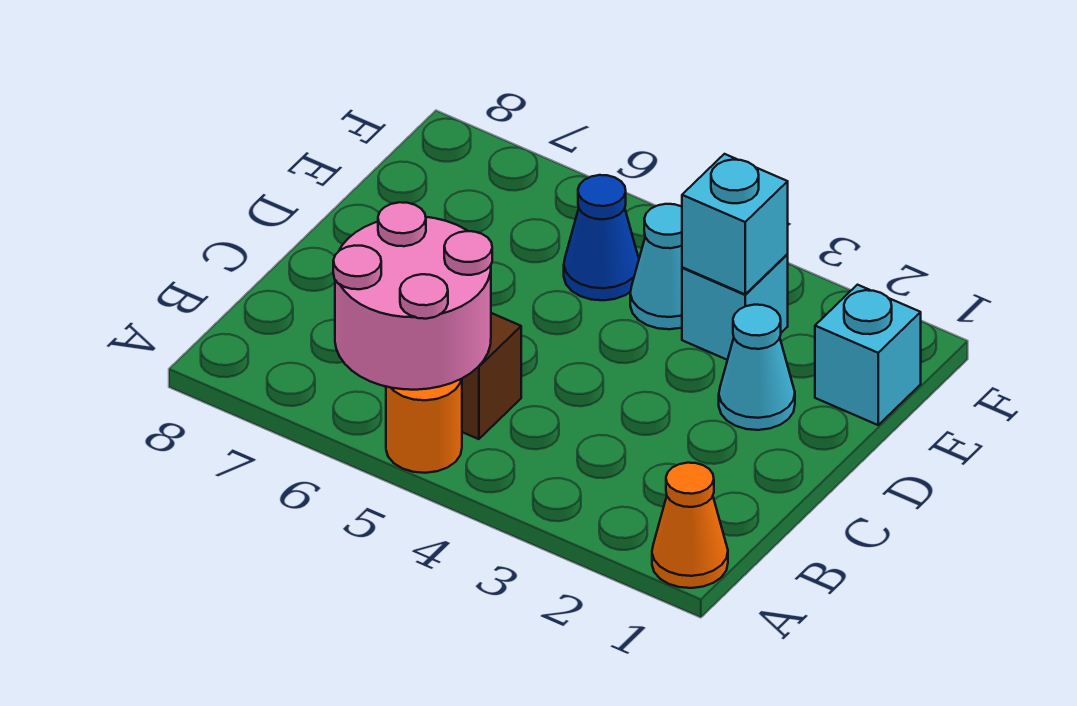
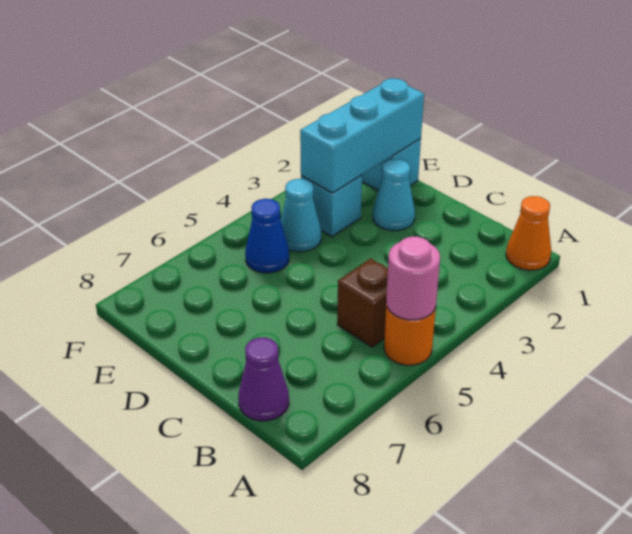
pink round brick A5:B6 level 2 -> pink round brick A5 level 2
none -> purple cone B8 level 1
cyan brick E3 level 2 -> cyan brick E1:E3 level 2

